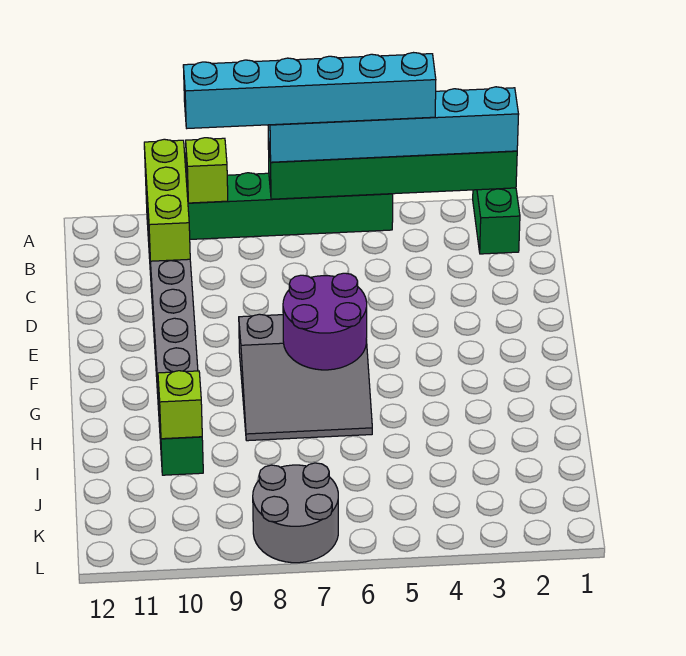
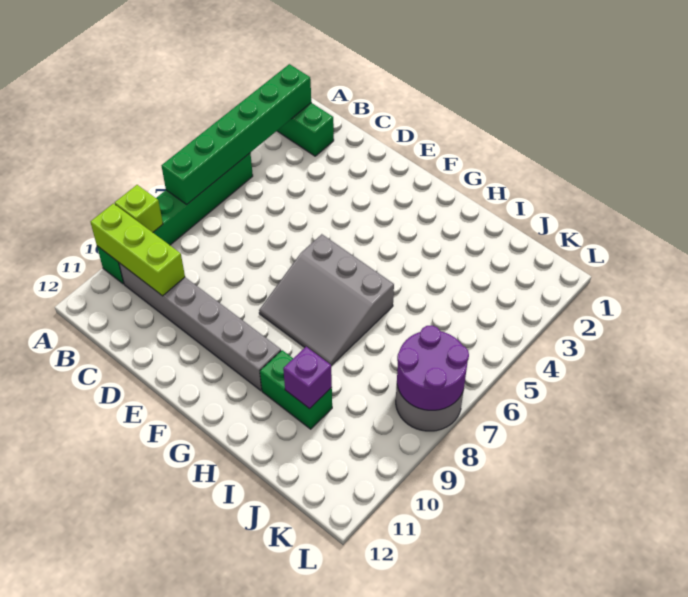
cyan brick A2:A7 level 3 -> none
cyan brick A4:A9 level 4 -> none
grey slope F6:H8 level 1 top F -> grey slope F6:H8 level 1 top 6
purple round brick F6:G7 level 2 -> purple round brick K7:L8 level 2
lime brick I10 level 2 -> purple brick I10 level 2

